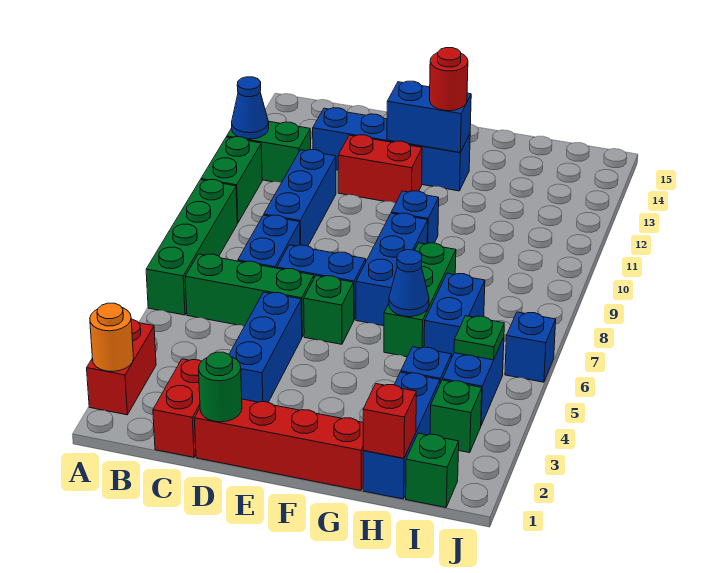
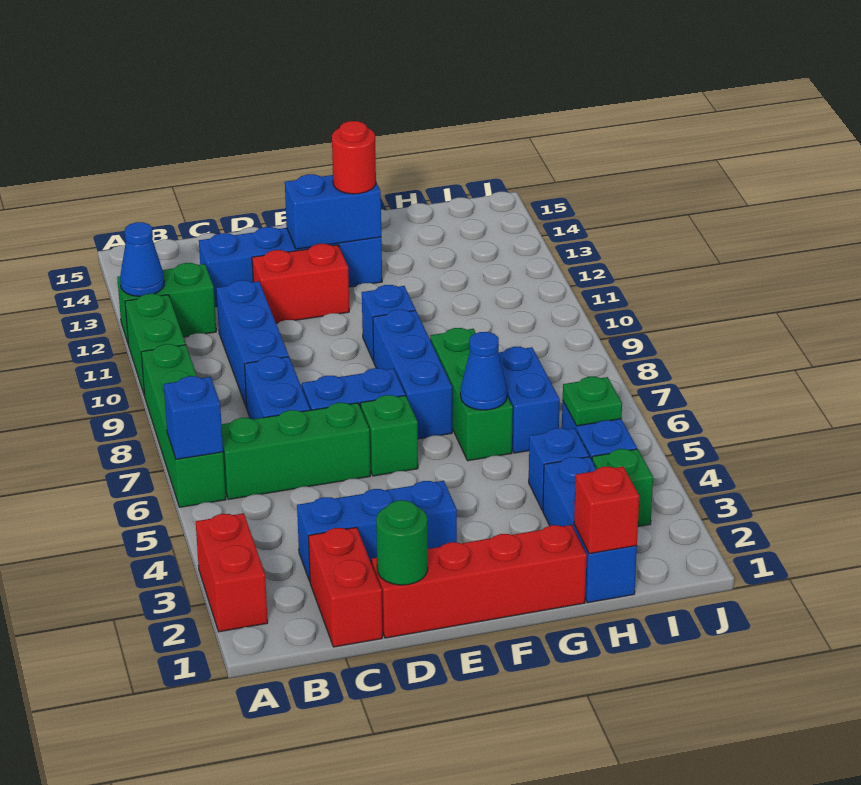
orange round brick A2 level 2 -> none
blue brick D3:D5 level 1 -> blue brick C3:E3 level 1
green brick I1 level 1 -> none
blue brick J6 level 1 -> blue brick A6 level 2

